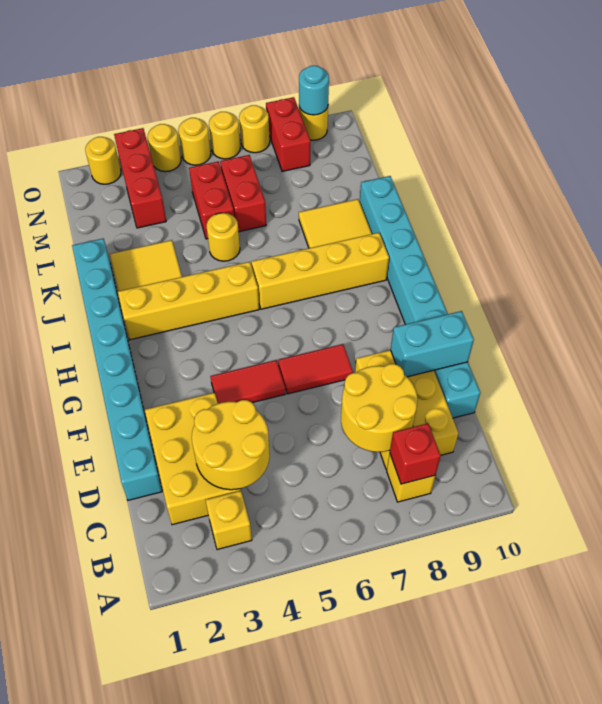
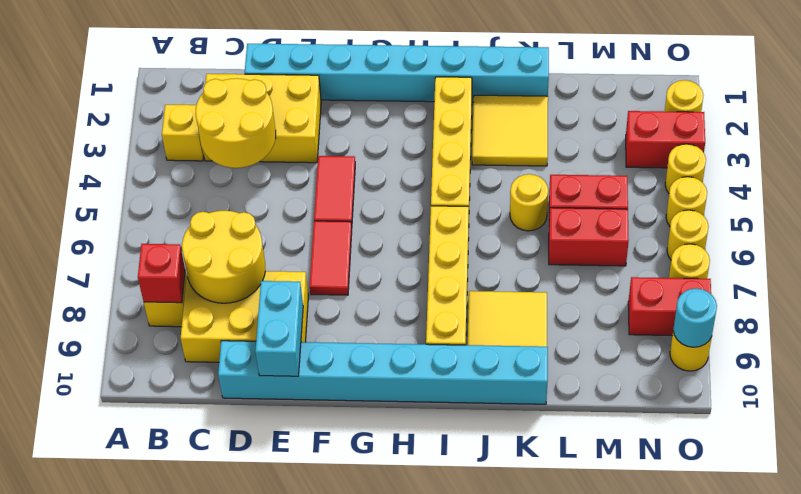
red brick M3:O3 level 1 -> red brick N3:O3 level 1

